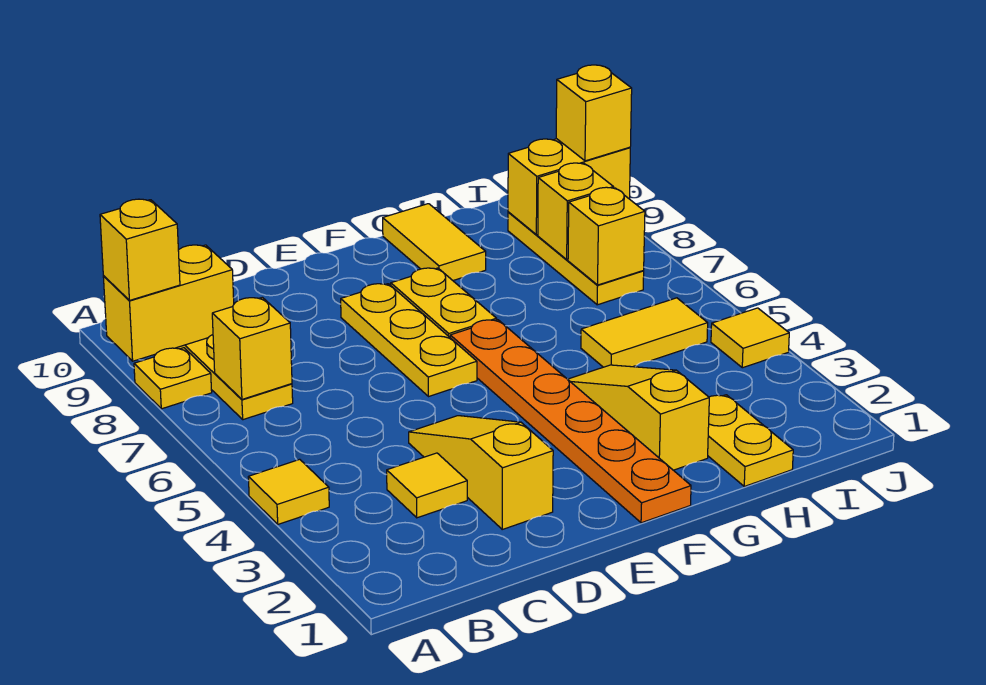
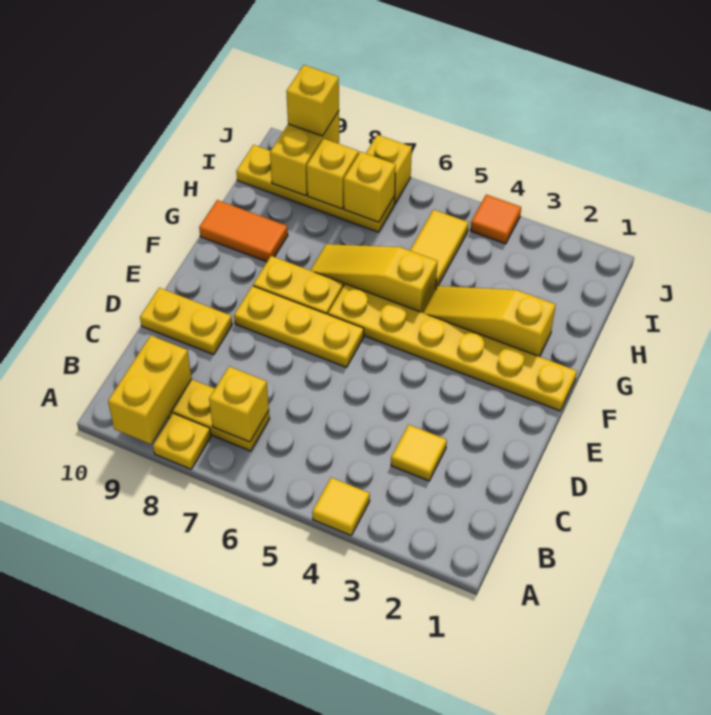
yellow brick A9 level 3 -> yellow brick J7 level 1
yellow slope D2:D4 level 1 top 2 -> yellow slope G5:G7 level 1 top 5
orange plate F1:F6 level 1 -> yellow plate F1:F6 level 1
yellow tile G9:G10 level 1 -> orange tile G9:G10 level 1
yellow plate H1:H2 level 1 -> yellow plate D9:D10 level 1
yellow plate I7:I9 level 1 -> yellow plate I7:I10 level 1
yellow tile J4 level 1 -> orange tile J4 level 1

